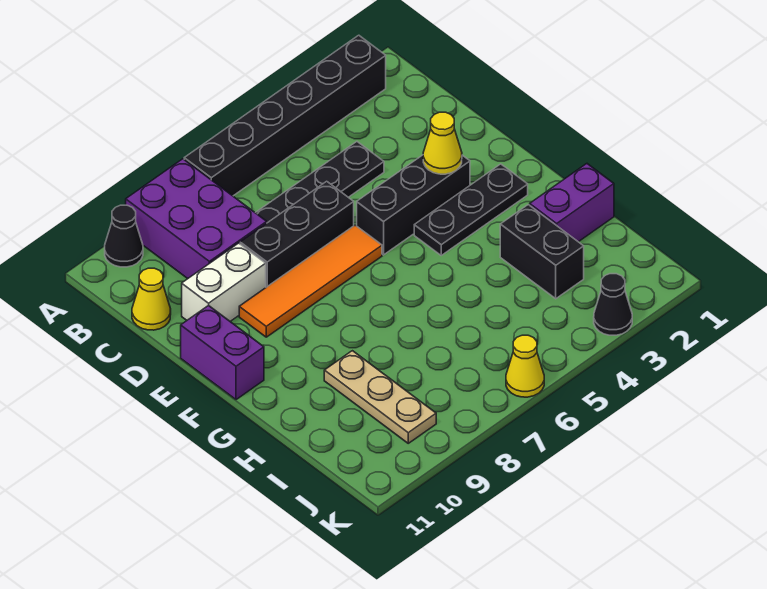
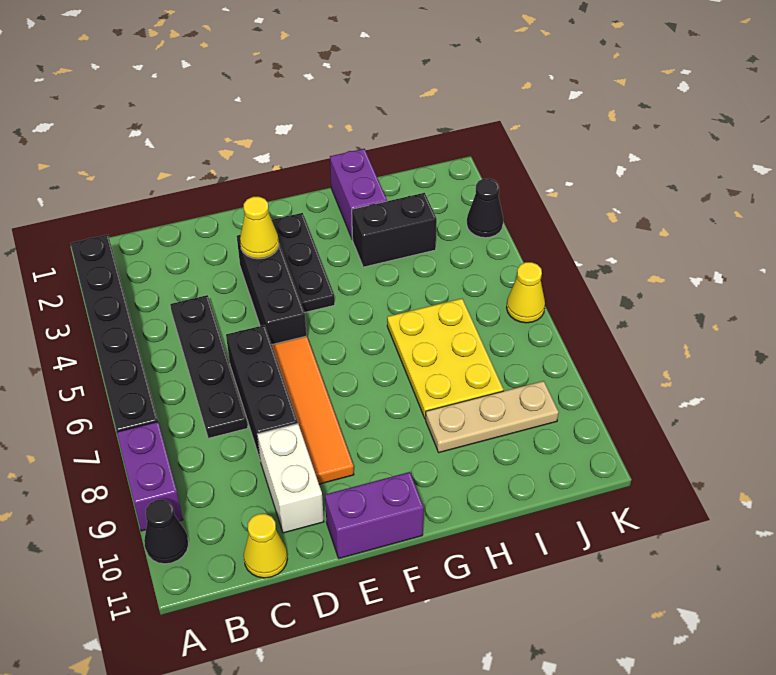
purple brick A8:C9 level 1 -> purple brick A8:A9 level 1
none -> yellow plate H6:I8 level 1

